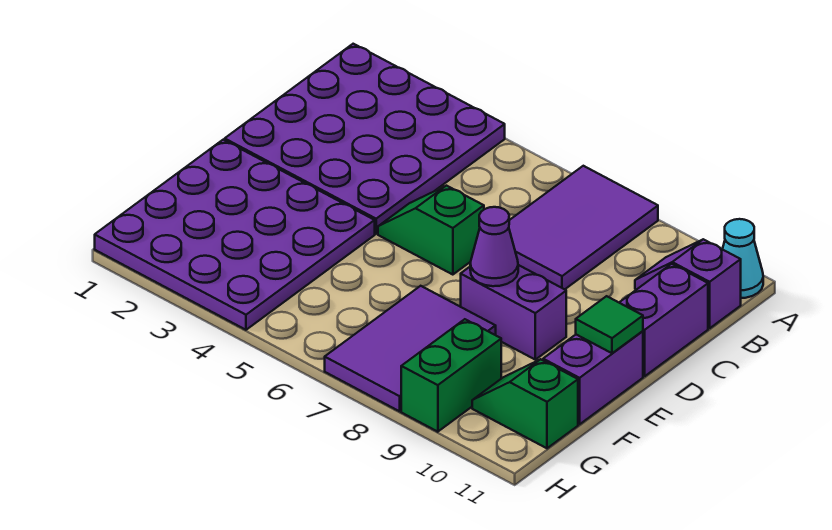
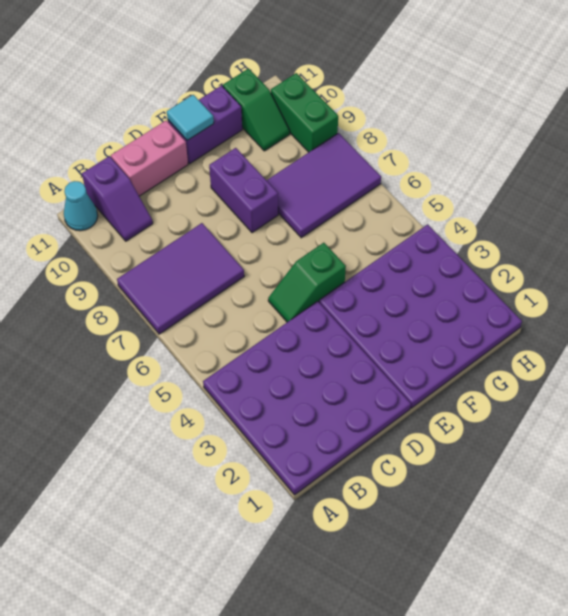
purple brick C11:D11 level 1 -> pink brick C11:D11 level 1
green slope D5:D6 level 1 top 6 -> green slope D5:E5 level 1 top E
purple cone E8 level 2 -> none
green tile E11 level 2 -> cyan tile E11 level 2
green brick G9:H9 level 1 -> green brick H9:H10 level 1

